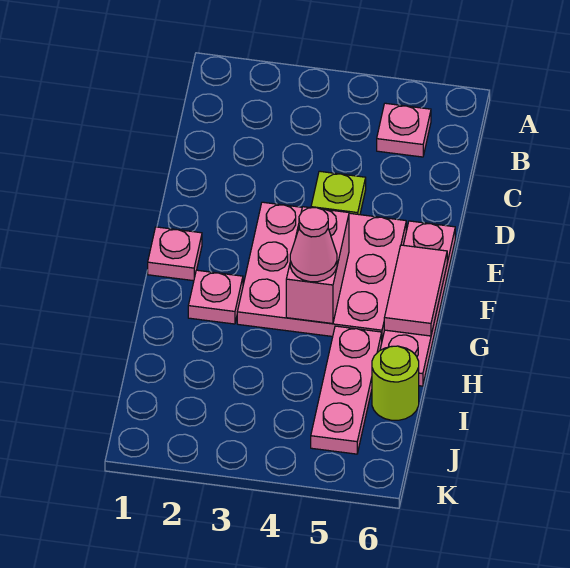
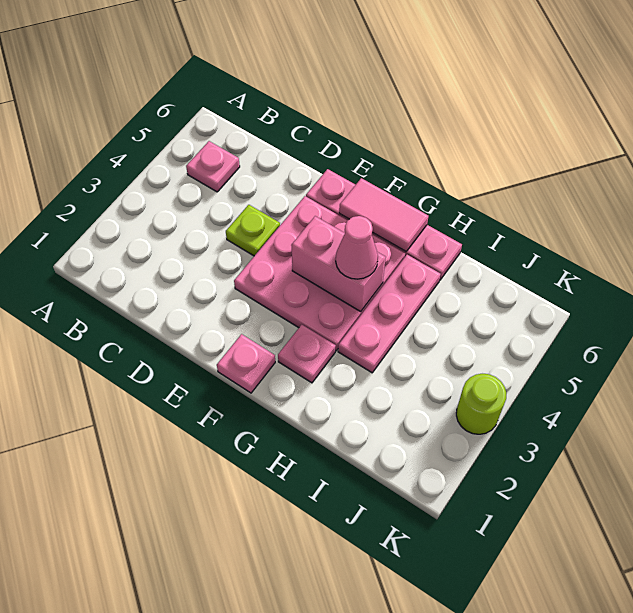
pink plate H5:J5 level 1 -> pink plate H3:H5 level 1
lime round brick I6 level 1 -> lime round brick K3 level 1

